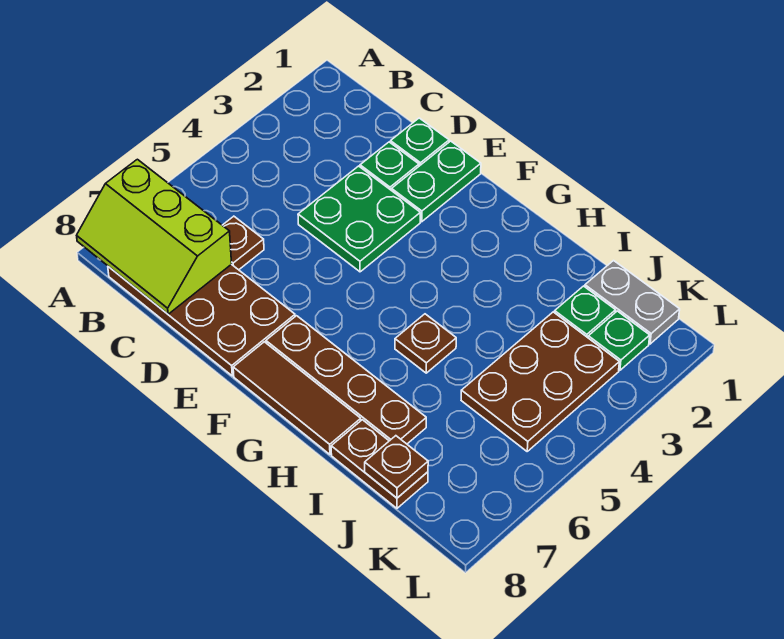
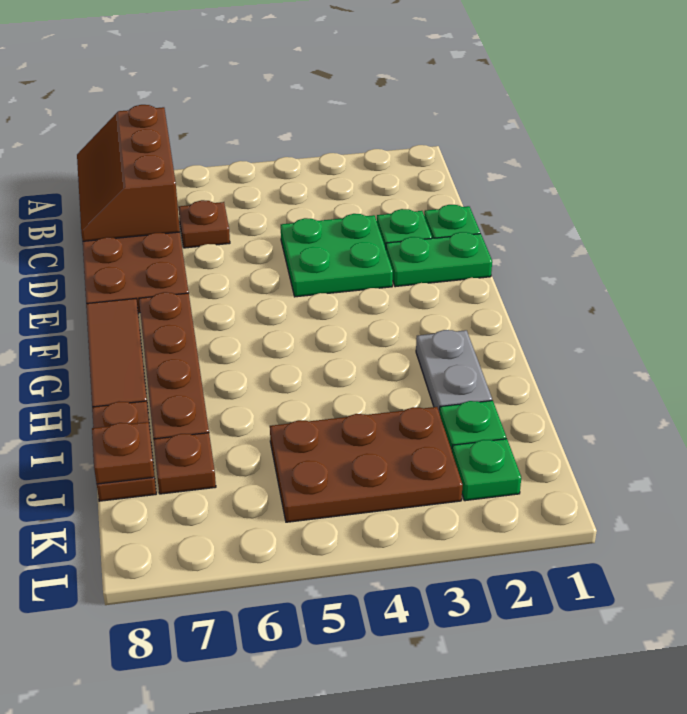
lime slope A7:C8 level 2 top 7 -> brown slope A7:C8 level 2 top 7
brown plate H5 level 1 -> brown plate J7 level 1
grey plate J1:K1 level 1 -> grey plate H2:I2 level 1

